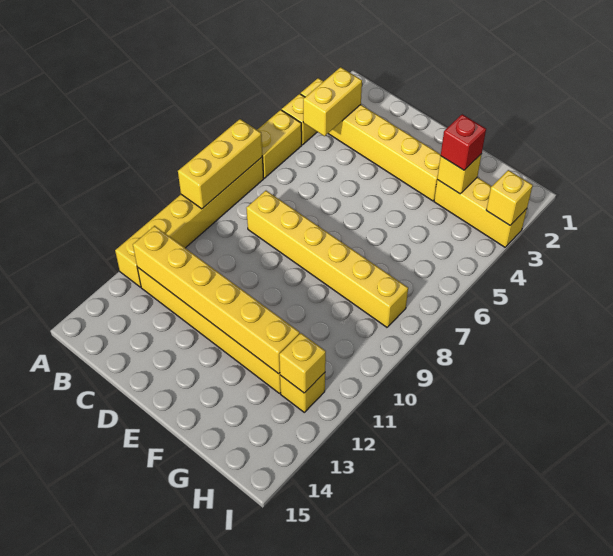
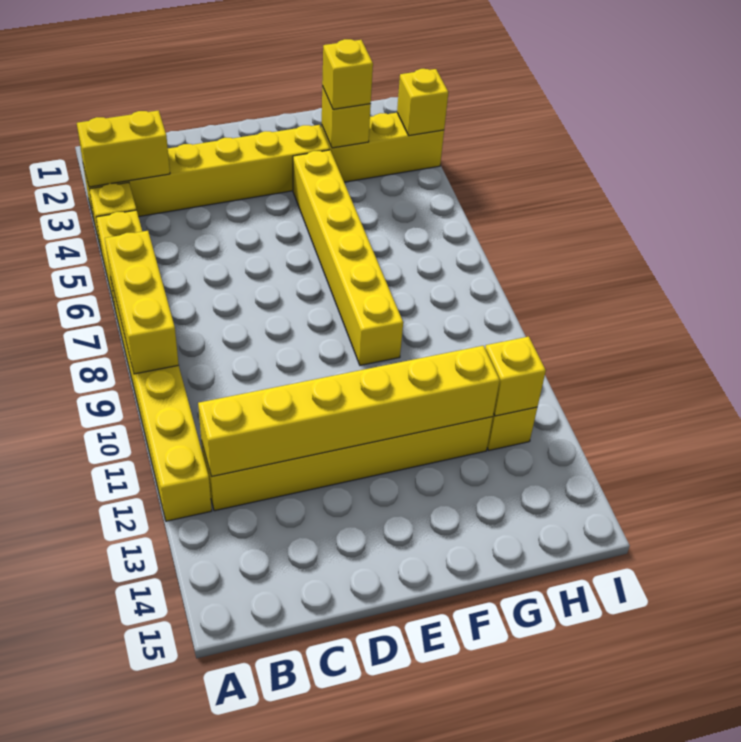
yellow brick B3:B4 level 2 -> yellow brick A3:B3 level 2
yellow brick C8:H8 level 1 -> yellow brick F4:F9 level 1
red brick G3 level 3 -> yellow brick G3 level 3

